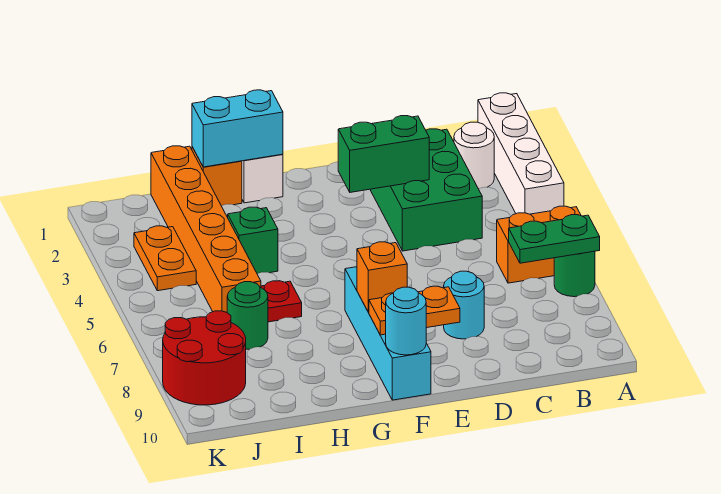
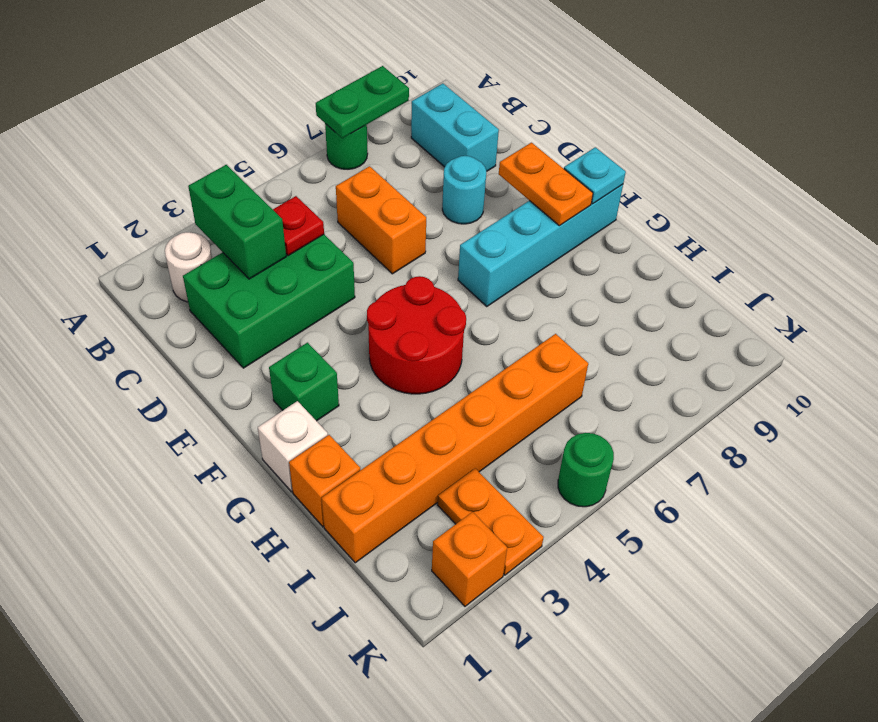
white brick A1:A4 level 1 -> none
orange brick A6:B6 level 1 -> orange brick C6:D6 level 1
green plate A7:B7 level 2 -> green plate A7:A8 level 2
green brick D3:E3 level 2 -> green brick B3:C3 level 2
orange brick F8 level 2 -> orange brick K2 level 1
cyan round brick F10 level 2 -> cyan plate F10 level 2
cyan brick G1:H1 level 2 -> cyan brick B9:C9 level 1
green brick H4 level 1 -> green brick F2 level 1
red plate H6 level 1 -> red plate C4 level 2
green round brick I7 level 1 -> green round brick K5 level 1
orange plate J3:J4 level 1 -> orange plate J3:K3 level 1
red round brick J8:K9 level 1 -> red round brick F4:G5 level 1

